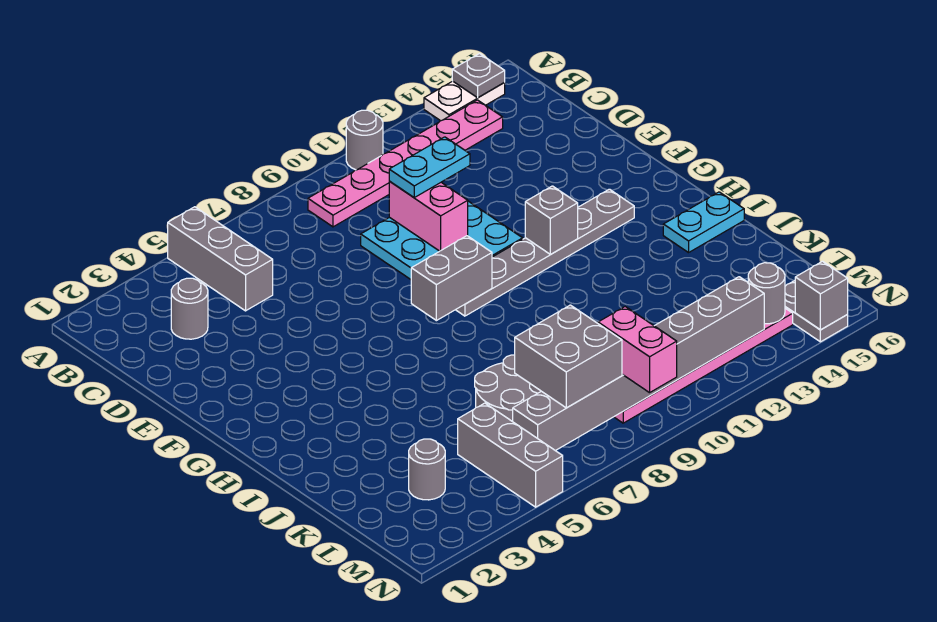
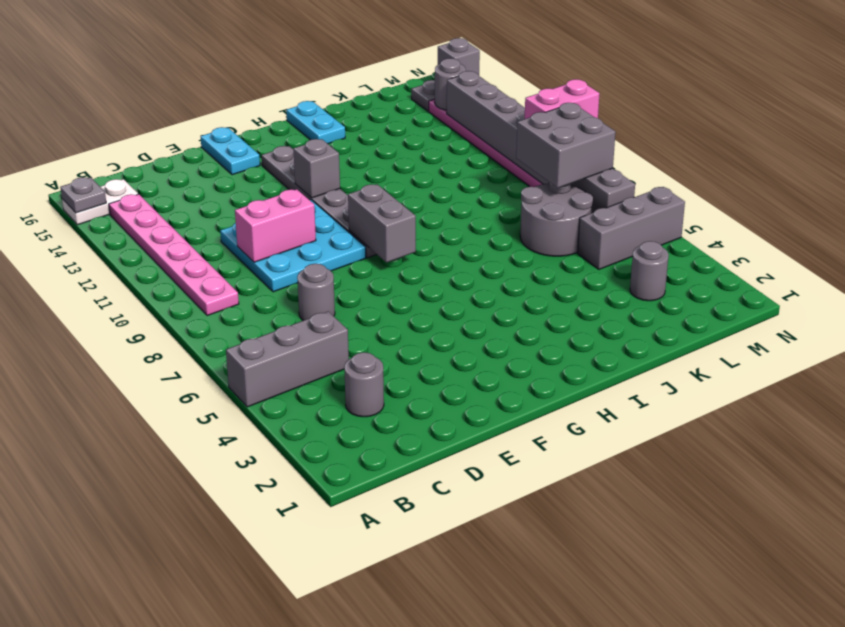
grey round brick A11 level 1 -> grey round brick D7 level 1
white plate A14:A15 level 1 -> white plate A15:B15 level 1
cyan plate D10:D11 level 3 -> cyan plate F15:F16 level 1

